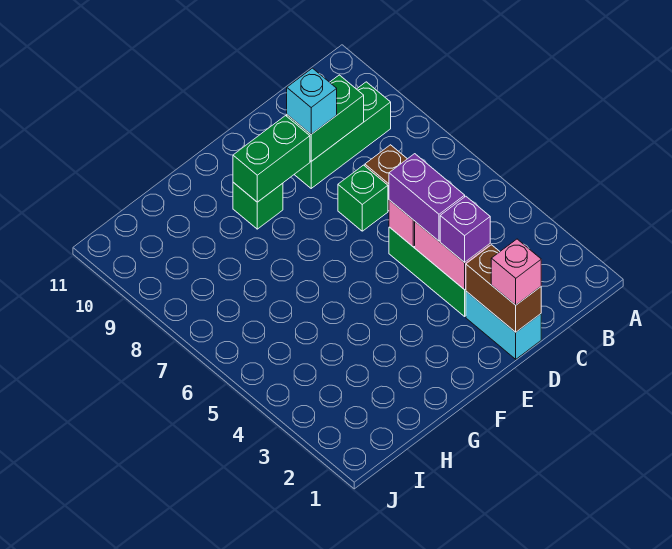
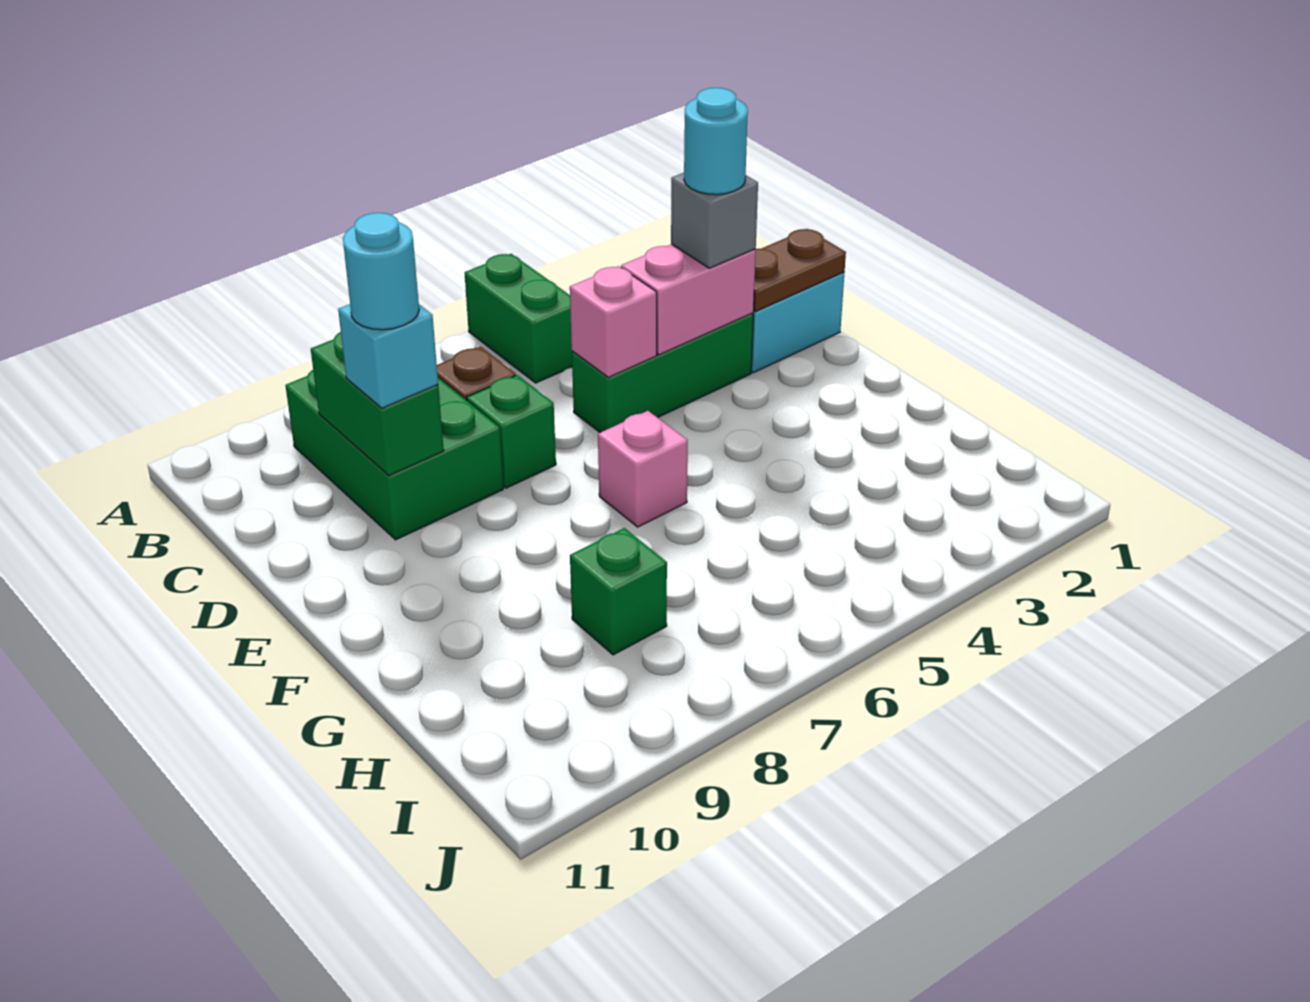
green brick B9:D9 level 1 -> green brick B8:D9 level 1
brown brick D1:D2 level 2 -> brown plate D1:D2 level 2
pink brick D1 level 3 -> pink brick F6 level 1
purple brick D3 level 3 -> grey brick D3 level 3
none -> cyan round brick D3 level 4
purple brick D4:D5 level 3 -> none
none -> cyan round brick D9 level 4
green brick E9:F9 level 2 -> green brick A5:B5 level 1
green brick F9 level 1 -> green brick H8 level 1

